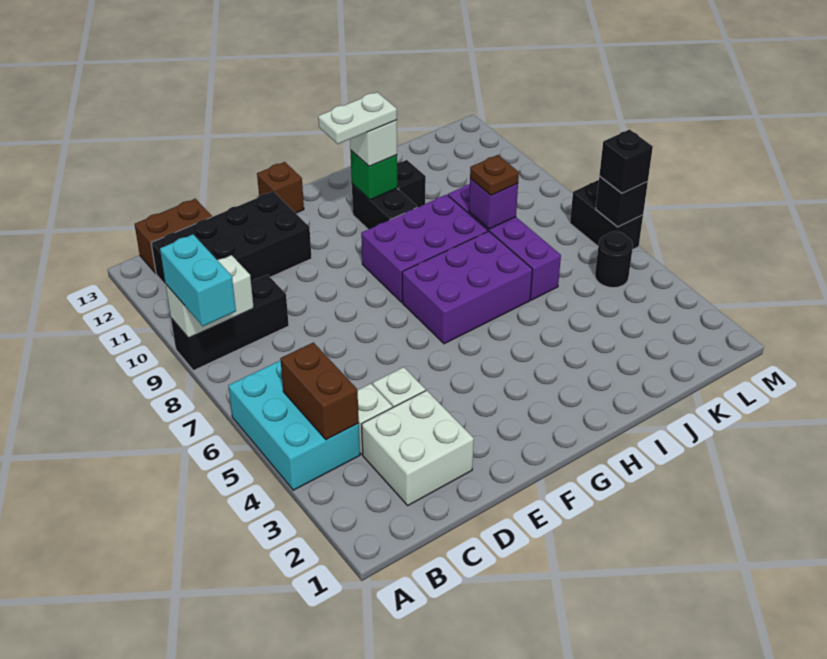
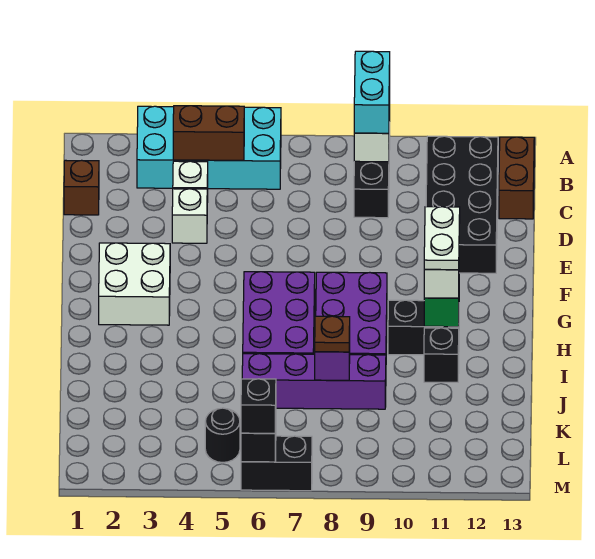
cyan brick A4:B6 level 1 -> cyan brick A3:B6 level 1
cyan brick A8:A9 level 3 -> cyan brick A9:B9 level 3
white brick C2:D3 level 1 -> white brick F2:G3 level 1
brown brick F13 level 1 -> brown brick C1 level 1

